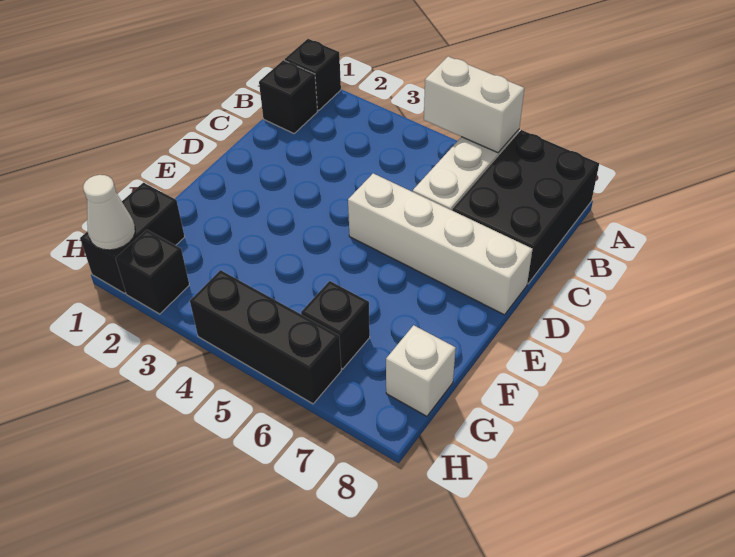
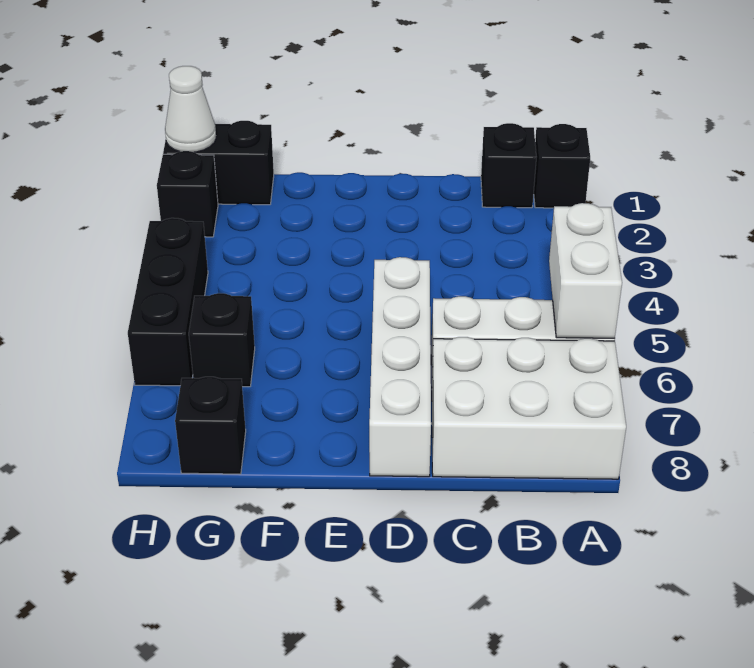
black brick A7:C8 level 1 -> white brick A7:C8 level 1
white brick G8 level 1 -> black brick G8 level 1

